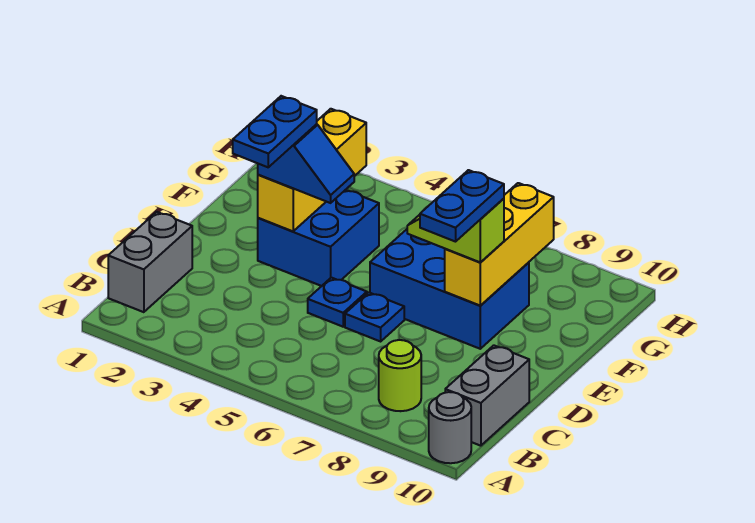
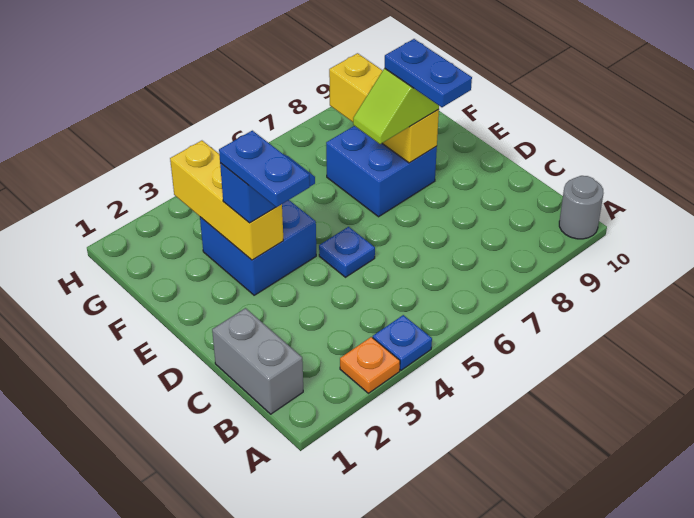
none -> orange plate A3 level 1
lime round brick B8 level 1 -> none
grey brick B10:C10 level 1 -> none
blue plate D6 level 1 -> blue plate A4 level 1
blue brick E6:F8 level 1 -> blue brick E7:F8 level 1

